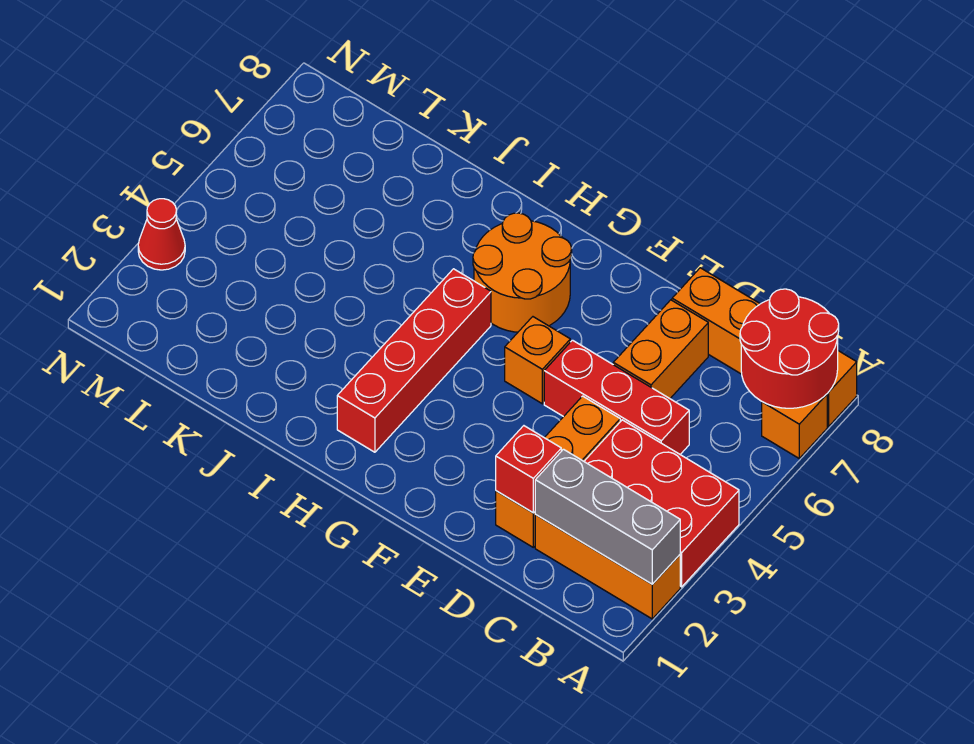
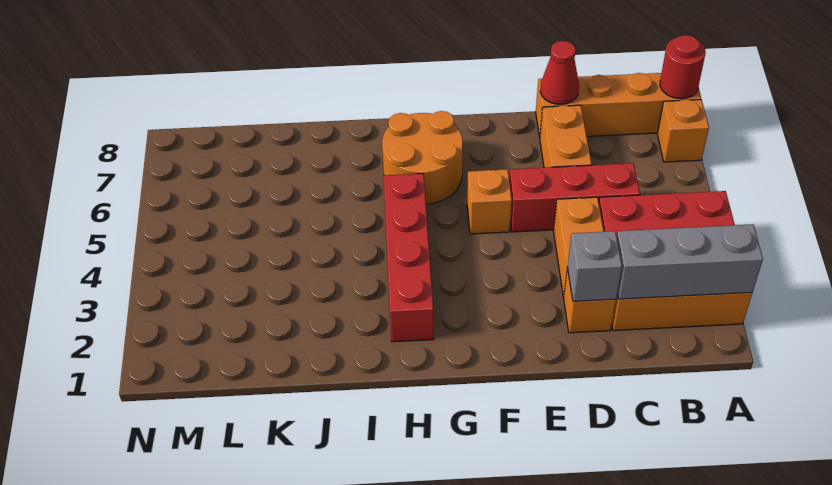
red round brick A7:B8 level 2 -> red round brick A8 level 2
red brick D2 level 2 -> grey brick D2 level 2
red cone N3 level 1 -> red cone D8 level 2

